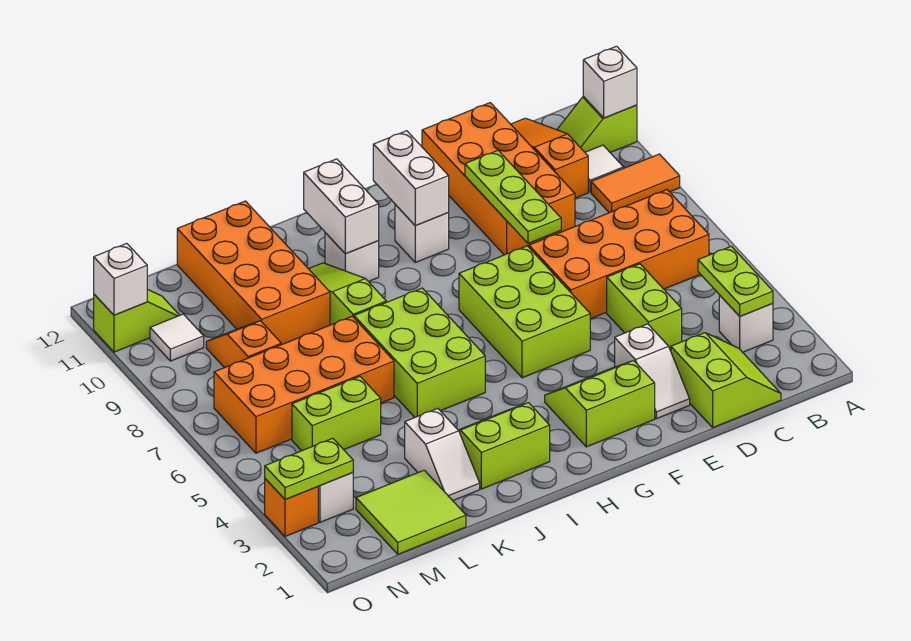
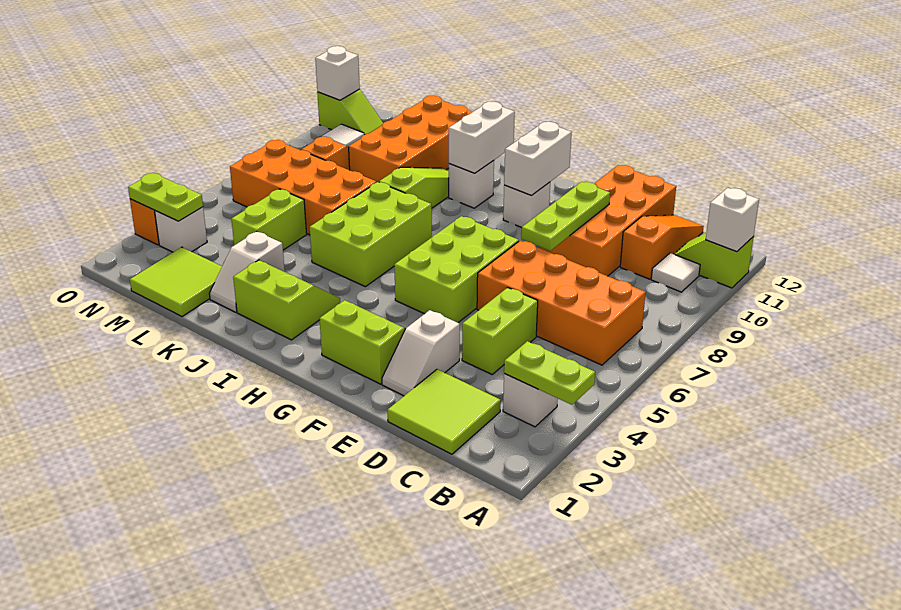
orange tile A9:B9 level 1 -> none
lime plate B3:B4 level 2 -> lime plate A3:B3 level 2
lime slope C1:D2 level 1 top D -> lime tile C1:D2 level 1
lime brick L5:M5 level 1 -> lime brick L4:L5 level 1

